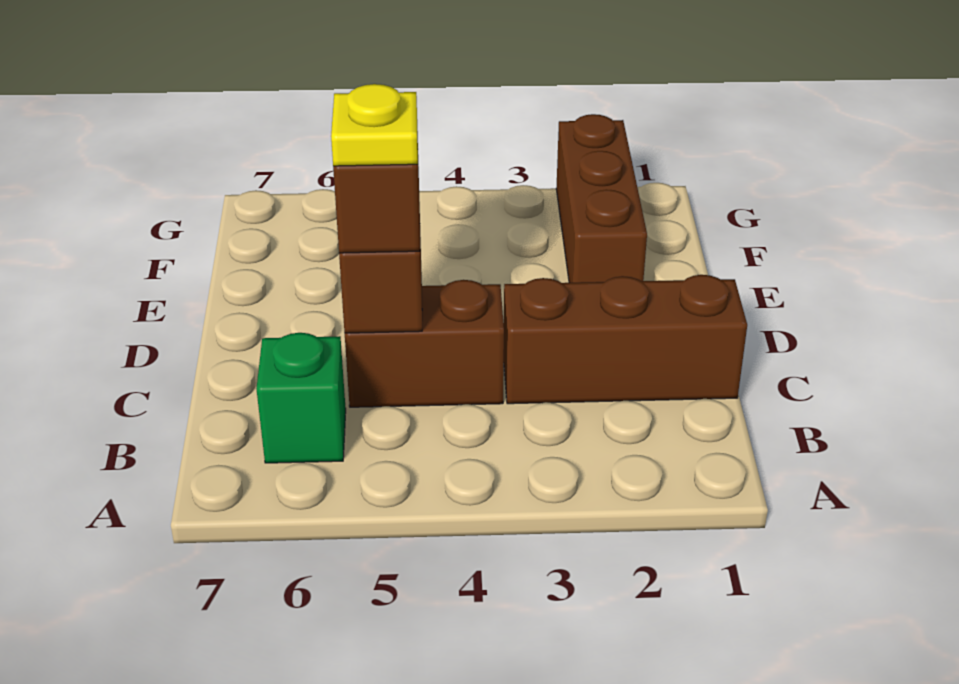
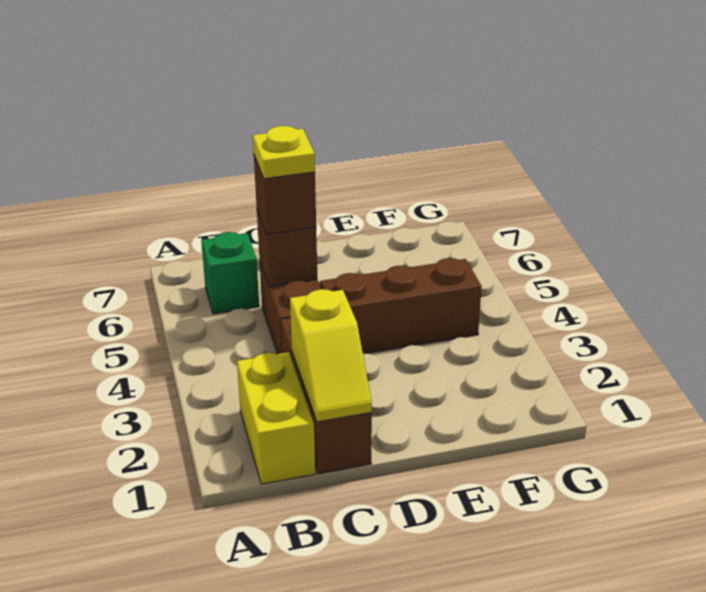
none -> yellow brick B1:B2 level 1
none -> yellow slope C1:C2 level 2 top 2
brown brick E2:G2 level 1 -> brown brick D4:F4 level 1

